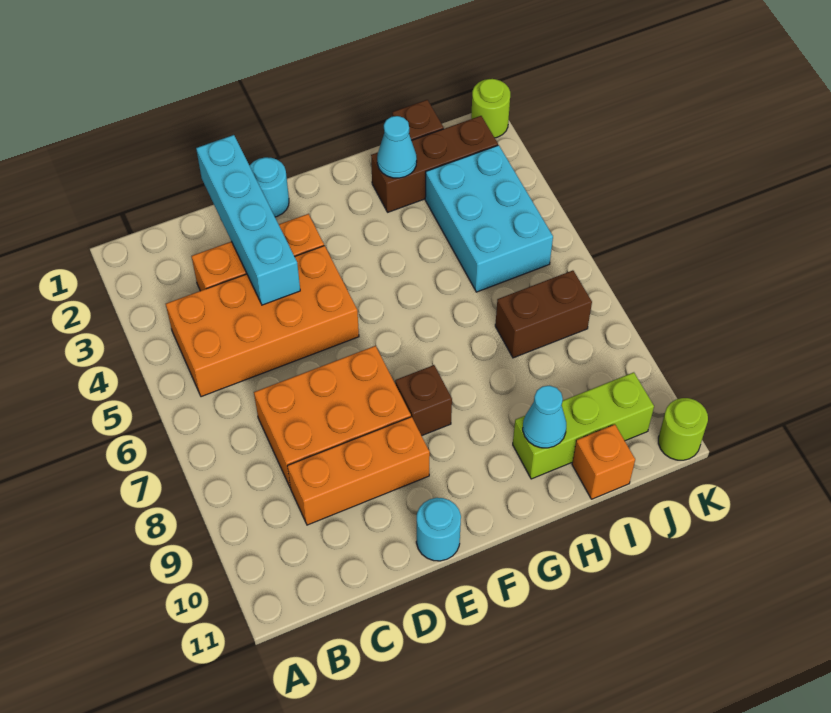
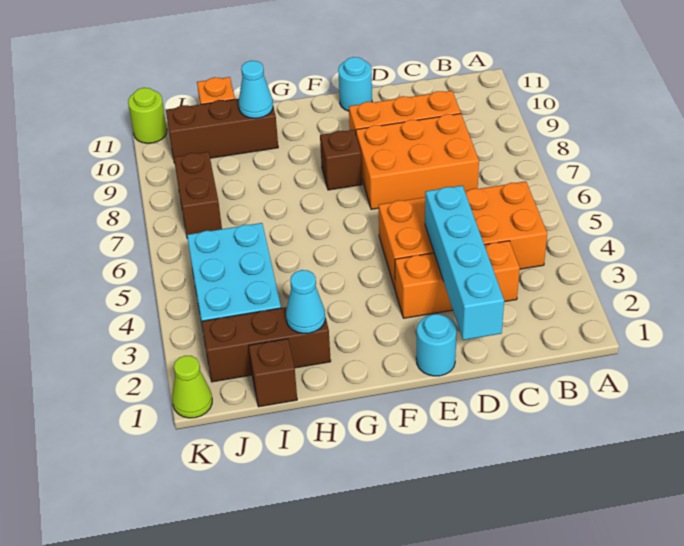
lime brick H10:J10 level 1 -> brown brick H10:J10 level 1
brown brick I7:J7 level 1 -> brown brick J7:J8 level 1
lime round brick K1 level 1 -> lime cone K1 level 1

